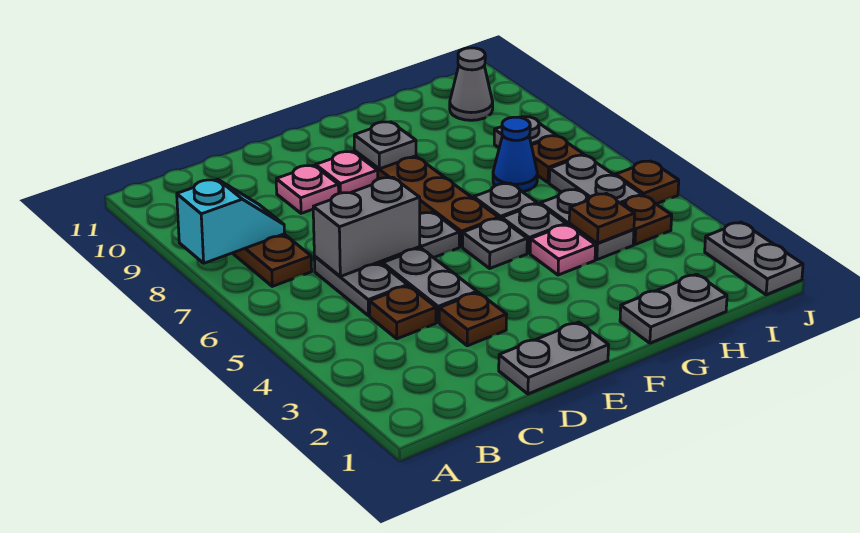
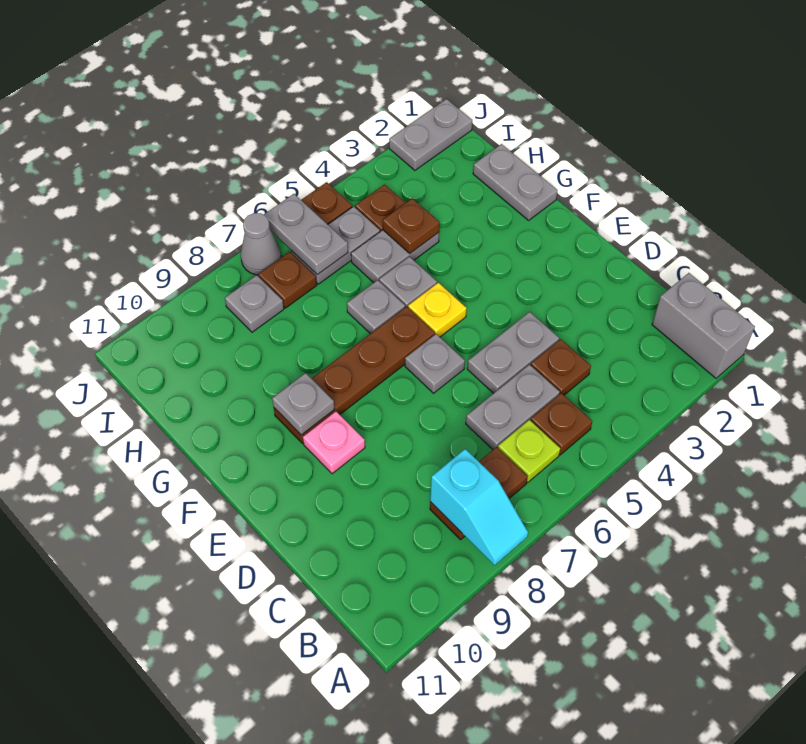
cyan slope A8:B8 level 2 top A -> cyan slope A8:B8 level 2 top B
none -> lime plate B6 level 1
grey brick C6:D6 level 2 -> grey brick A1:B1 level 1
grey plate D1:E1 level 1 -> grey plate I6:J6 level 2
brown plate D3 level 1 -> brown plate B5 level 1
pink plate D9 level 1 -> none
grey plate F5 level 1 -> yellow plate F5 level 1
pink plate G4 level 1 -> none
blue cone H7 level 1 -> none
grey cone I10 level 1 -> grey cone J7 level 1

